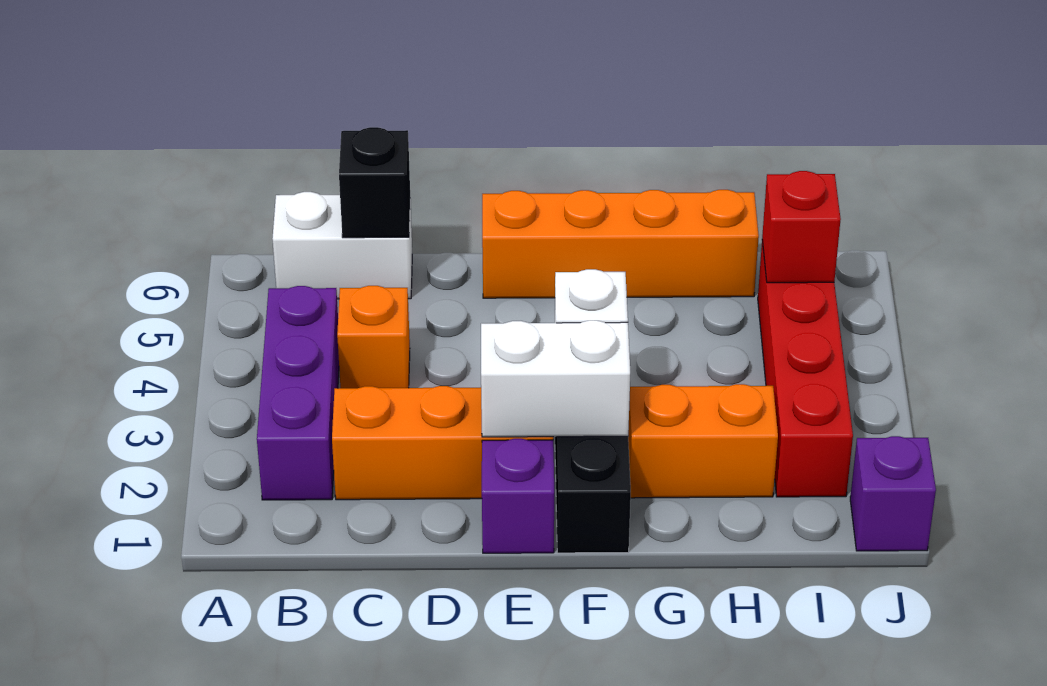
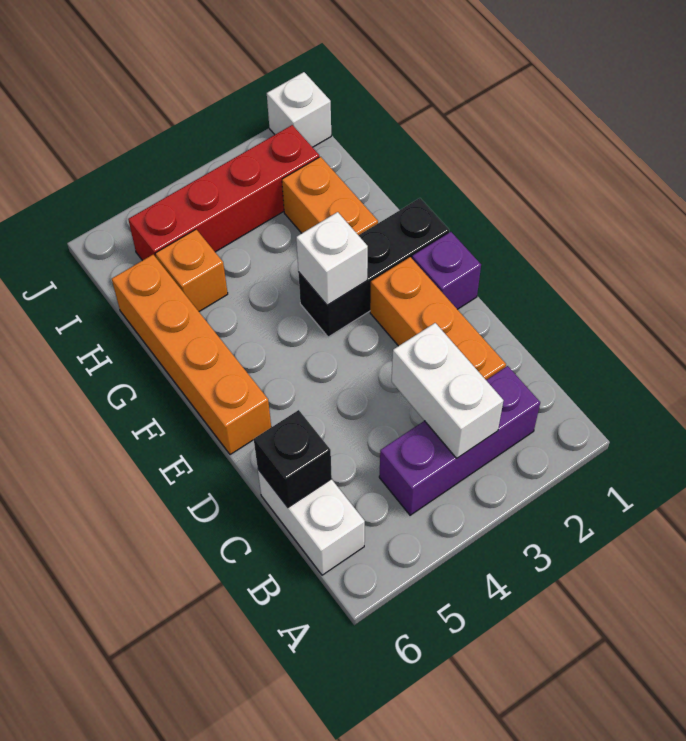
orange brick C4 level 1 -> orange brick H5 level 1
white brick E2:F2 level 2 -> white brick B3:C3 level 2
red brick I5 level 2 -> none
purple brick J1 level 1 -> white brick J1 level 1

